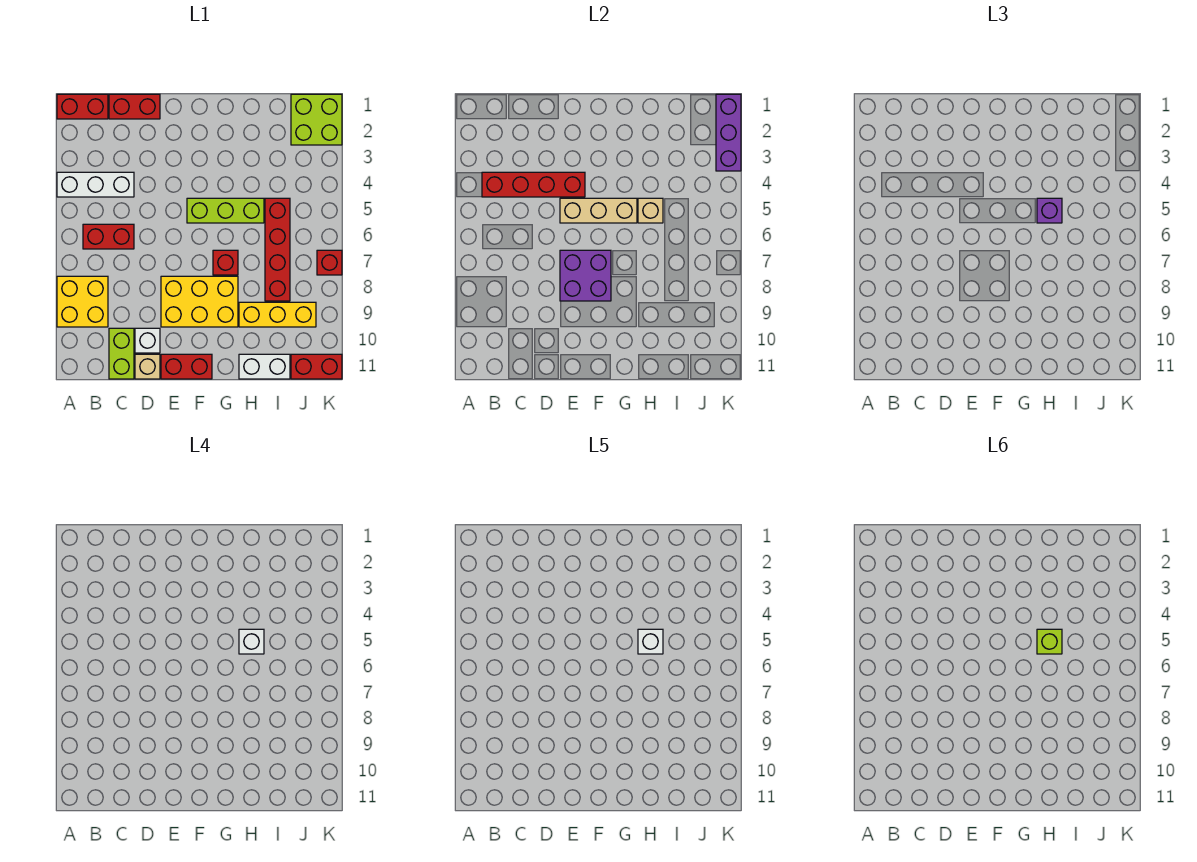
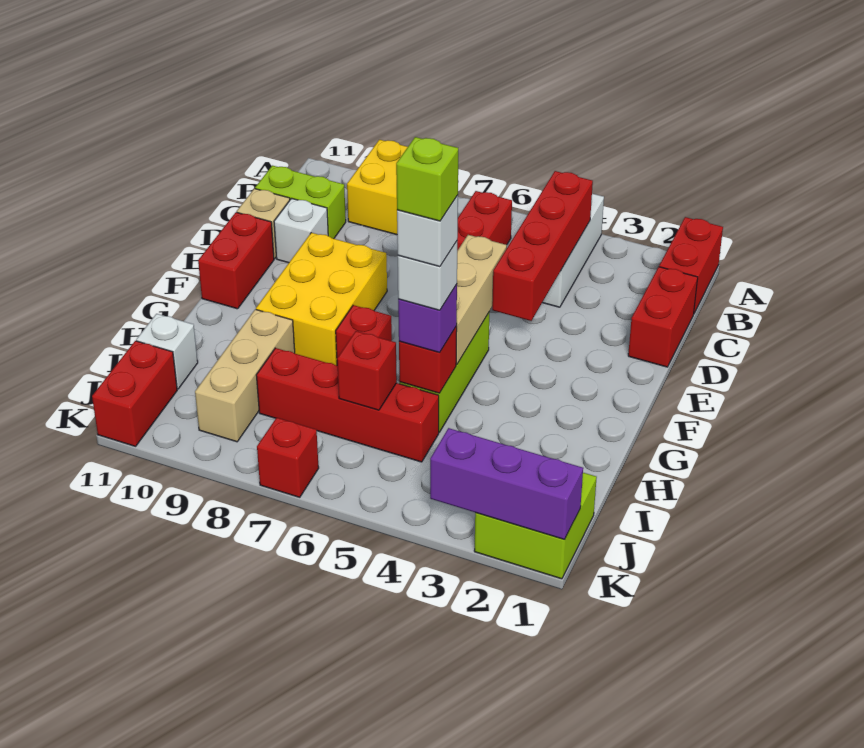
purple brick E7:F8 level 2 -> none
tan brick H5 level 2 -> red brick H5 level 2
yellow brick H9:J9 level 1 -> tan brick H9:J9 level 1
white brick H11:I11 level 1 -> white brick I11 level 1
none -> red brick I6 level 2

